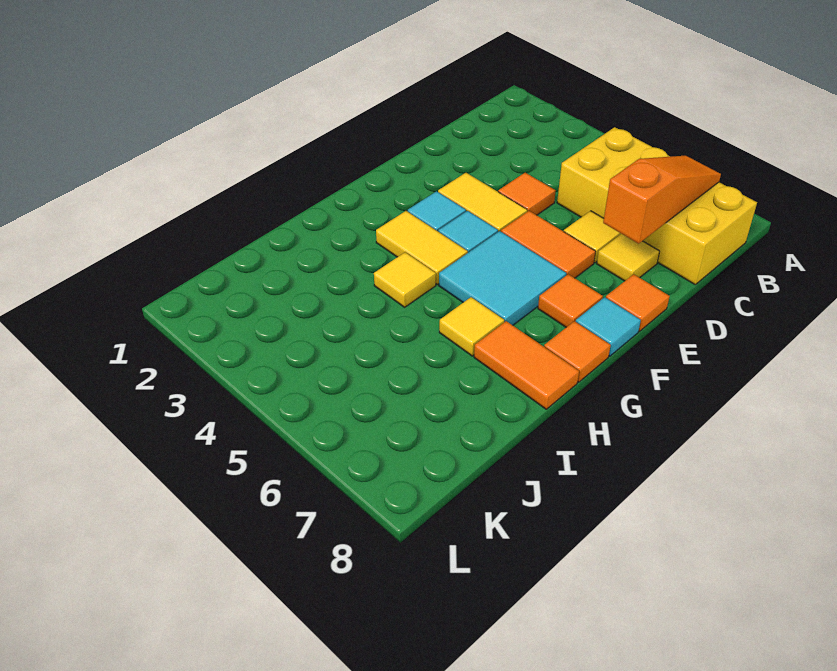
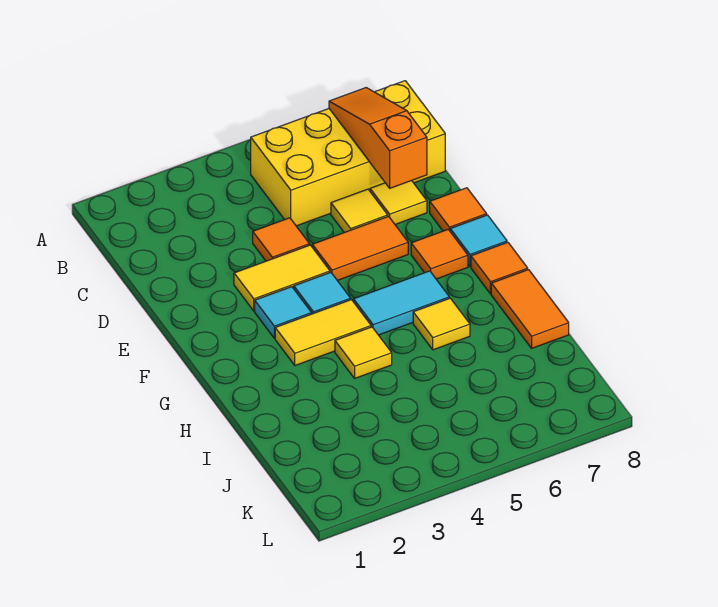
cyan tile F5:G6 level 1 -> cyan tile G5:G6 level 1
orange tile H7:H8 level 1 -> orange tile H8:I8 level 1

